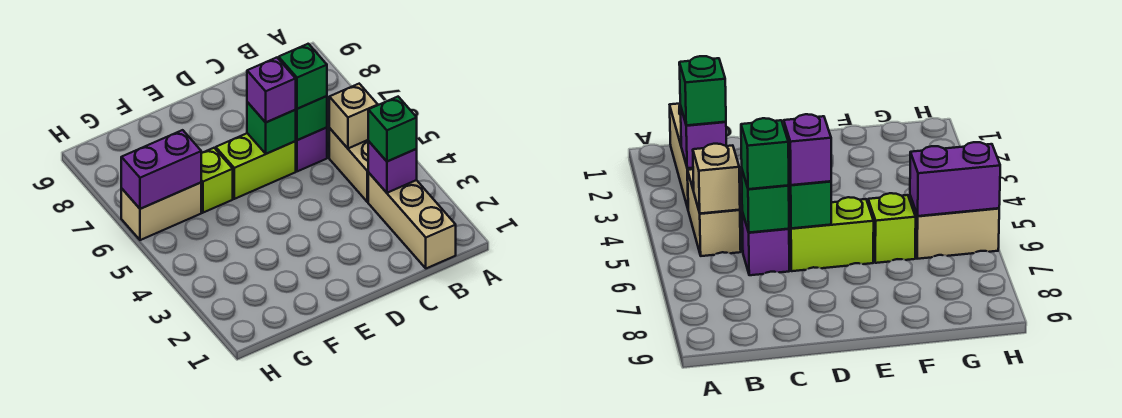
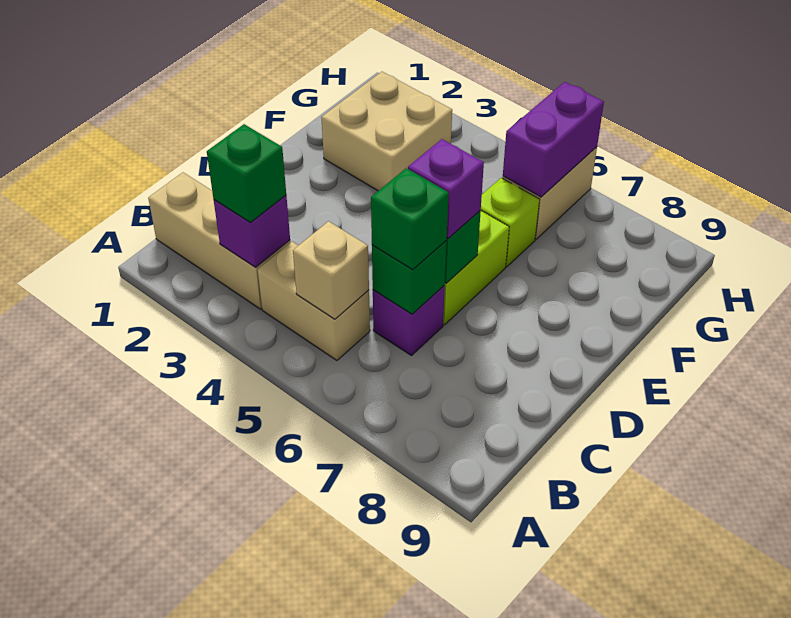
none -> tan brick F2:G3 level 1

